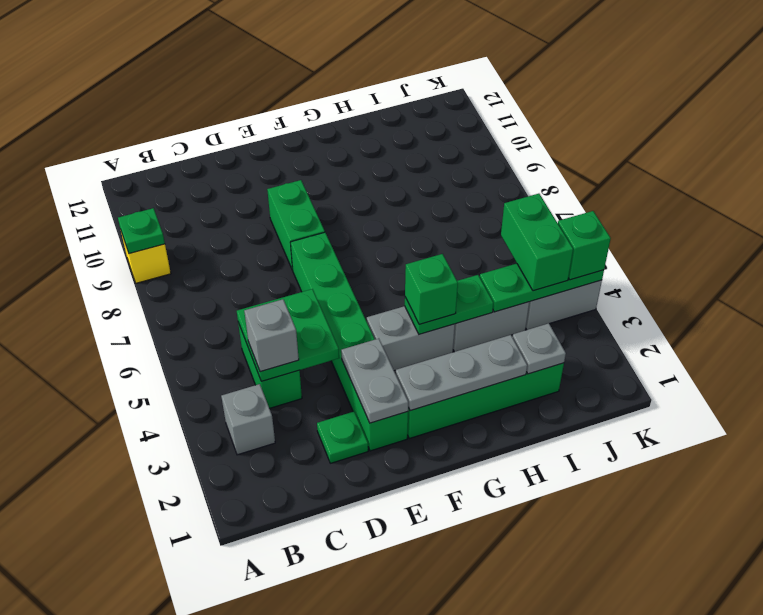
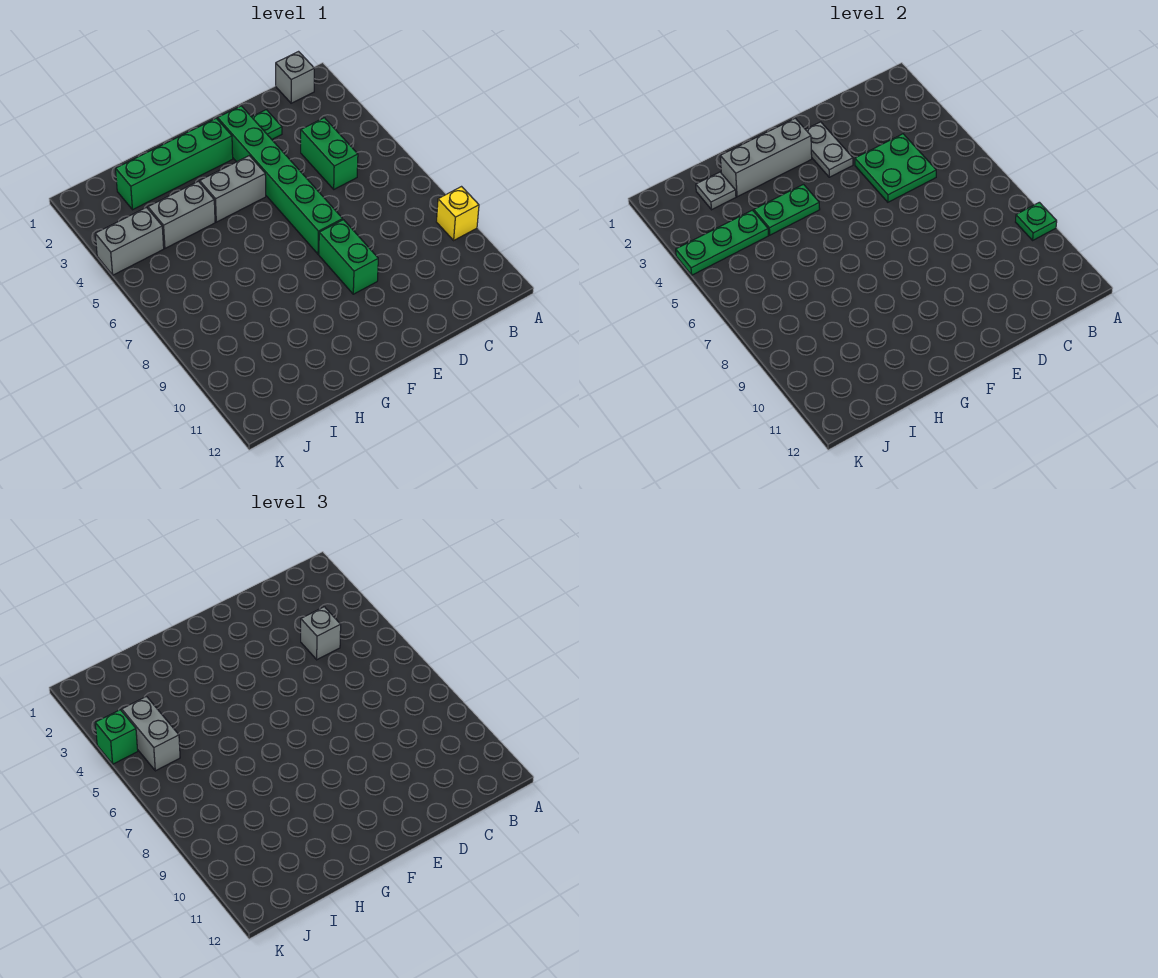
grey brick B3 level 1 -> grey brick B1 level 1
grey plate F2:H2 level 2 -> grey brick F2:H2 level 2
green brick G4 level 3 -> none
green brick J4:J5 level 3 -> grey brick J4:J5 level 3

